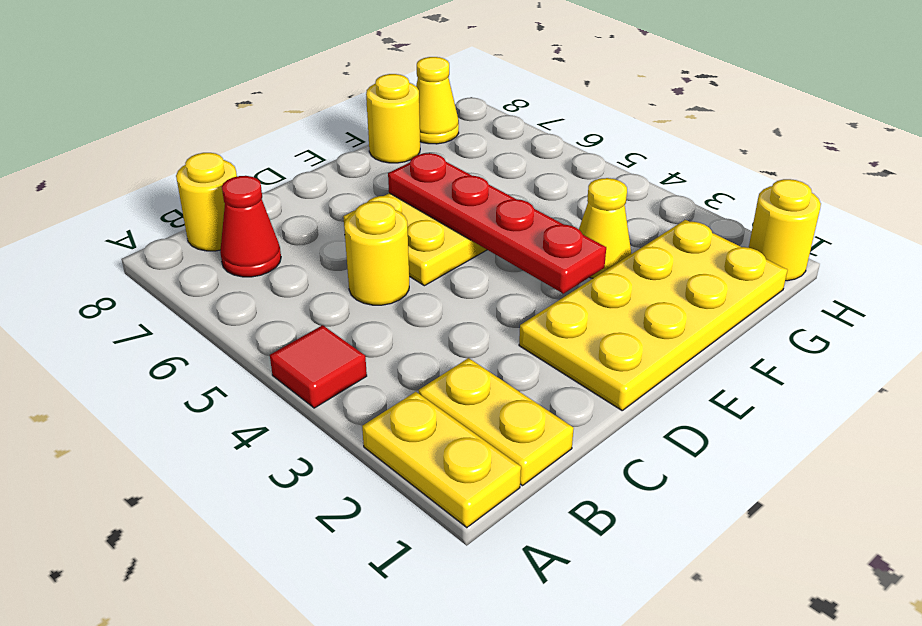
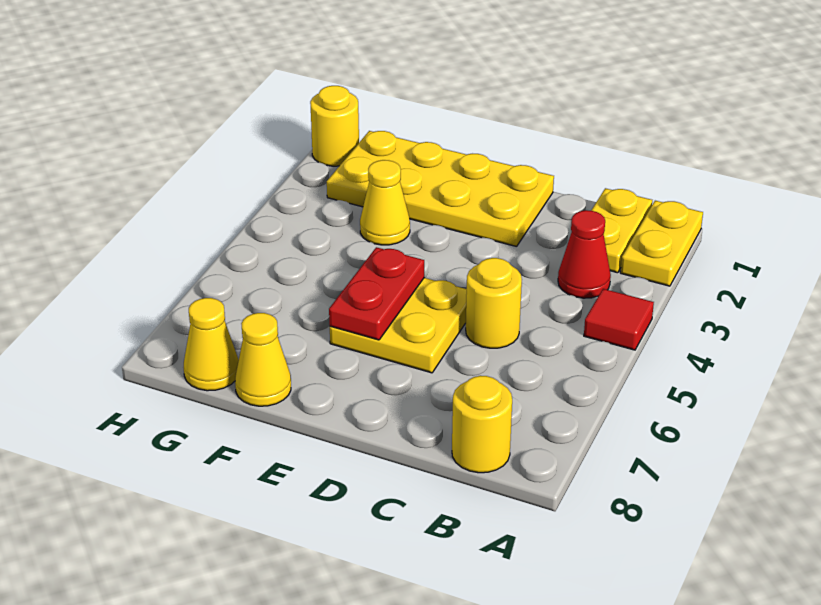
red cone B7 level 1 -> red cone B3 level 1
red plate E3:E6 level 2 -> red plate E5:E6 level 2
yellow round brick F8 level 1 -> yellow cone F8 level 1

